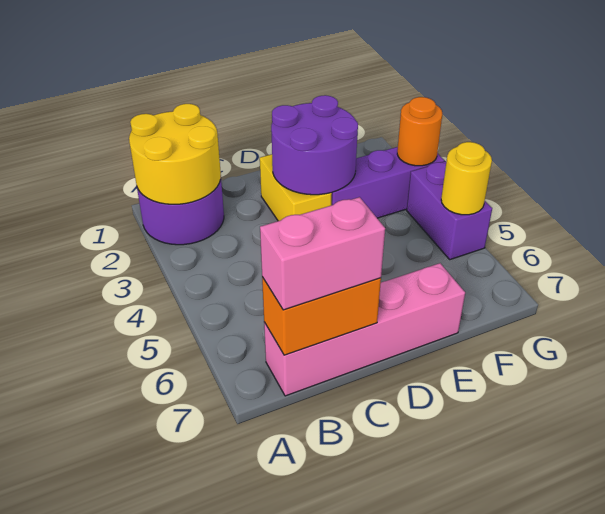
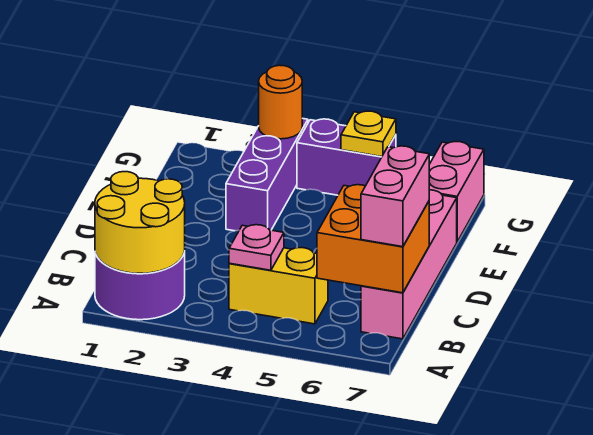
none -> pink plate B4 level 2
orange brick B7:C7 level 2 -> orange brick B6:C7 level 2
yellow brick D2:D3 level 1 -> yellow brick B4:B5 level 1
purple round brick D2:E3 level 2 -> none
none -> pink brick F7:G7 level 1
yellow round brick G5 level 2 -> yellow plate G5 level 2

